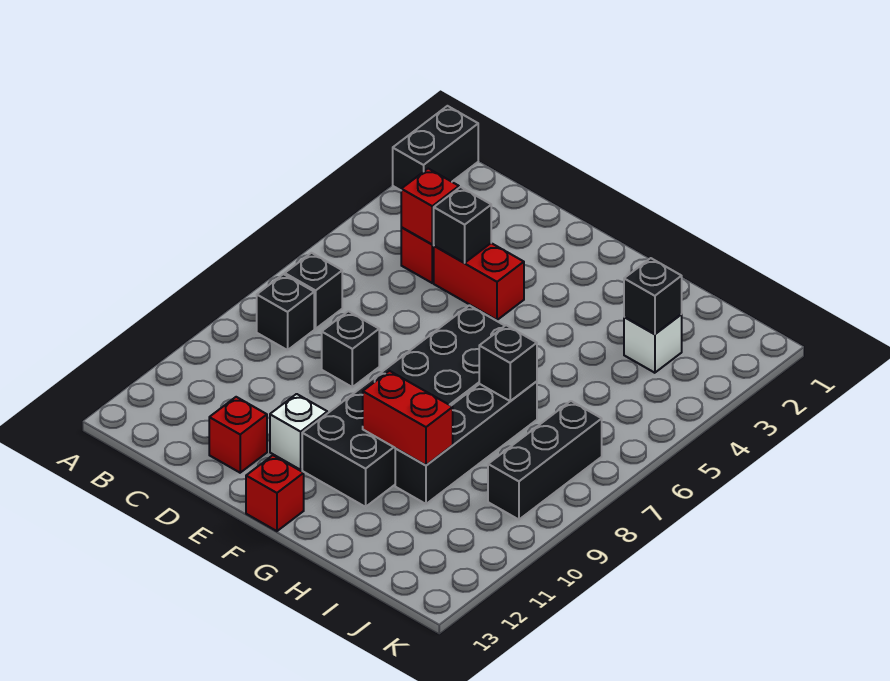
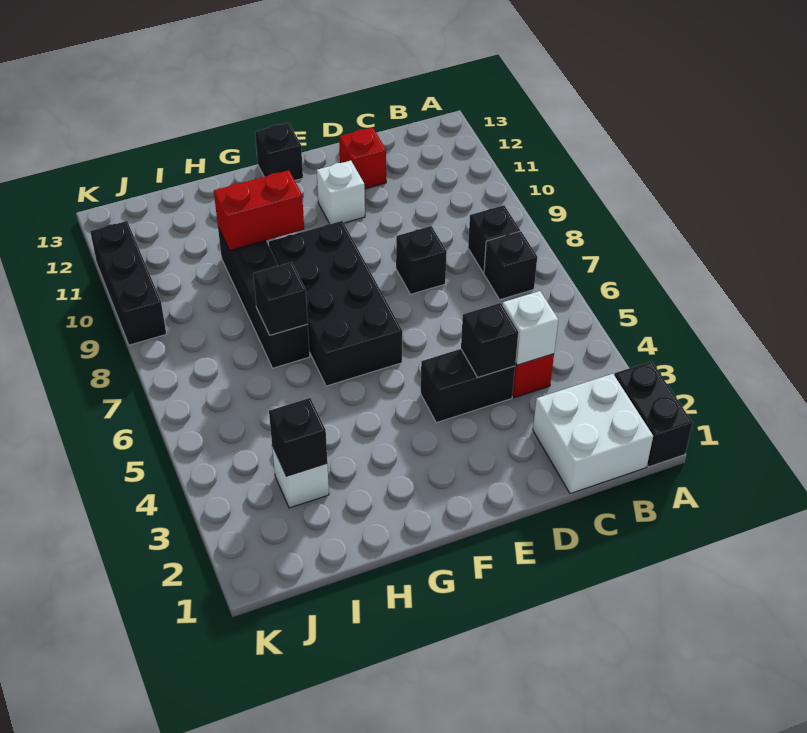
none -> white brick B1:C2 level 1
red brick C4 level 2 -> white brick C4 level 2
red brick D4:E4 level 1 -> black brick D4:E4 level 1
black brick F6:G11 level 1 -> black brick F6:G9 level 1
red brick F13 level 1 -> black brick F13 level 1
black brick J7:J9 level 1 -> black brick K9:K11 level 1

